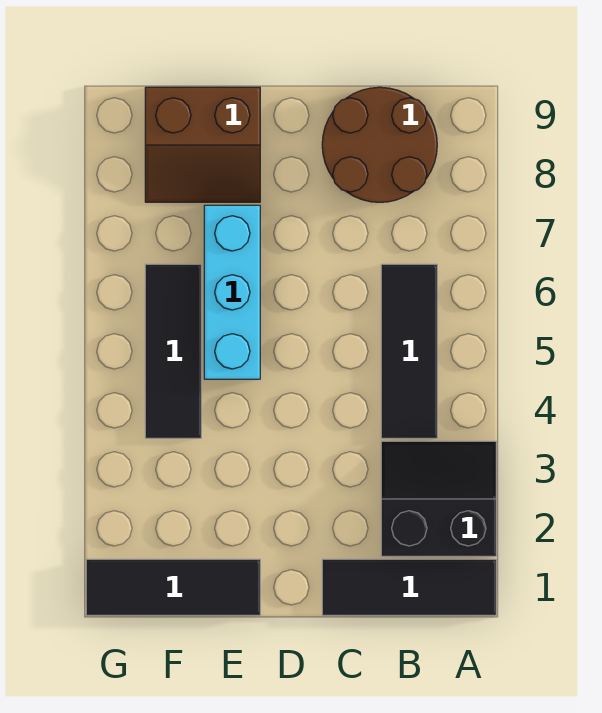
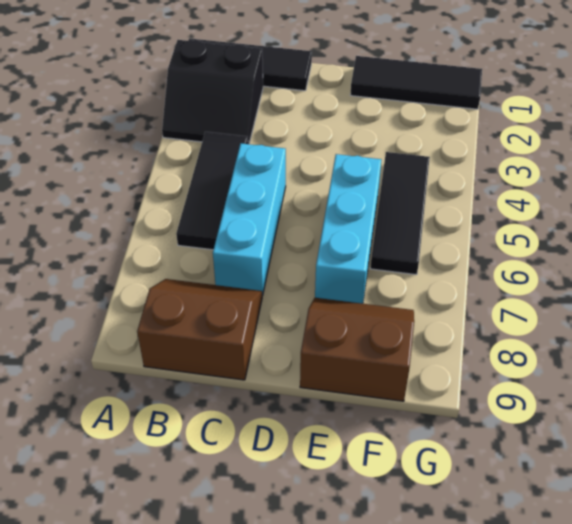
brown round brick B8:C9 level 1 -> brown slope B8:C9 level 1 top 9
none -> cyan brick C5:C7 level 1

